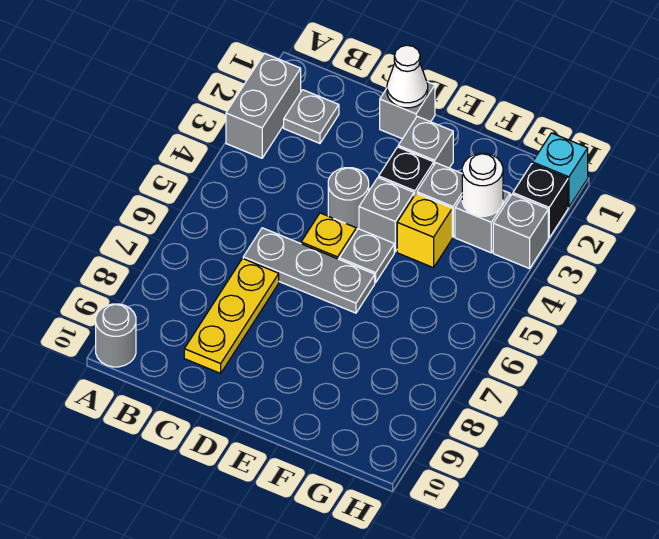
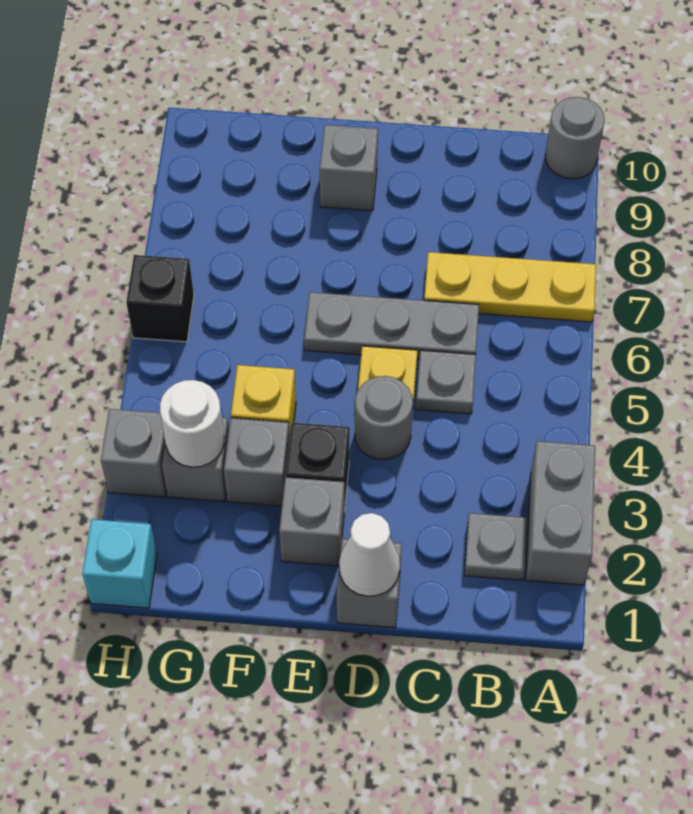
yellow plate C7:C9 level 1 -> yellow plate A7:C7 level 1
grey brick E4 level 1 -> grey brick E9 level 1
grey plate E5 level 1 -> grey plate C5 level 1
black brick H2 level 1 -> black brick H6 level 1

